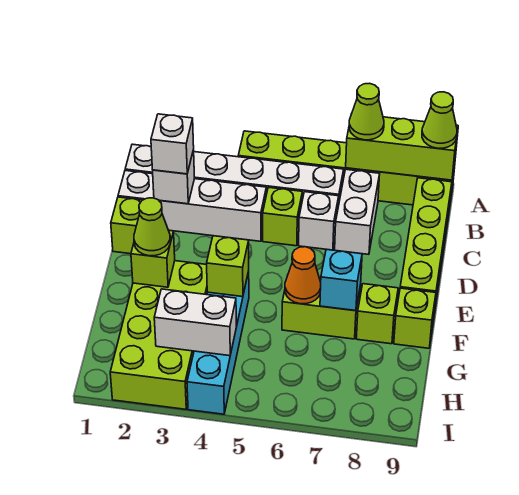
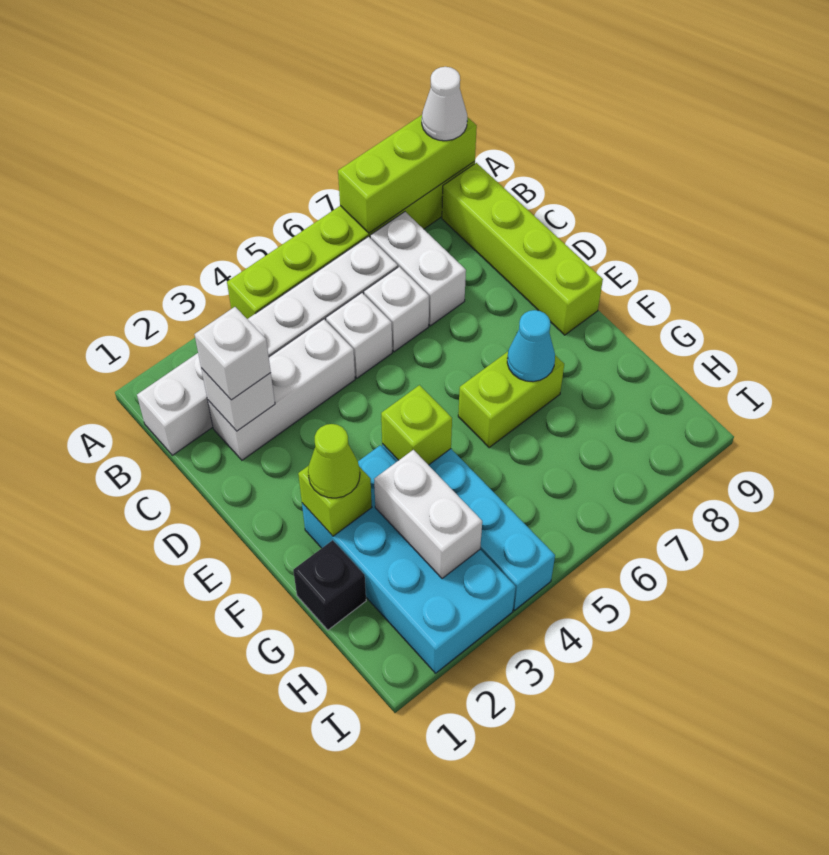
lime cone A7 level 3 -> none
lime cone A9 level 3 -> white cone A9 level 3
white brick C1:C4 level 1 -> white brick C2:C4 level 1
lime brick C5 level 1 -> white brick C5 level 1
lime brick D1 level 1 -> none
lime brick F2:I3 level 1 -> cyan brick F2:I3 level 1
orange cone F6 level 2 -> none
cyan brick F7 level 2 -> cyan cone F7 level 2
lime brick F8 level 1 -> none
lime brick F9 level 1 -> none
none -> black brick G1 level 1
white brick H3:H4 level 2 -> white brick G3:H3 level 2

